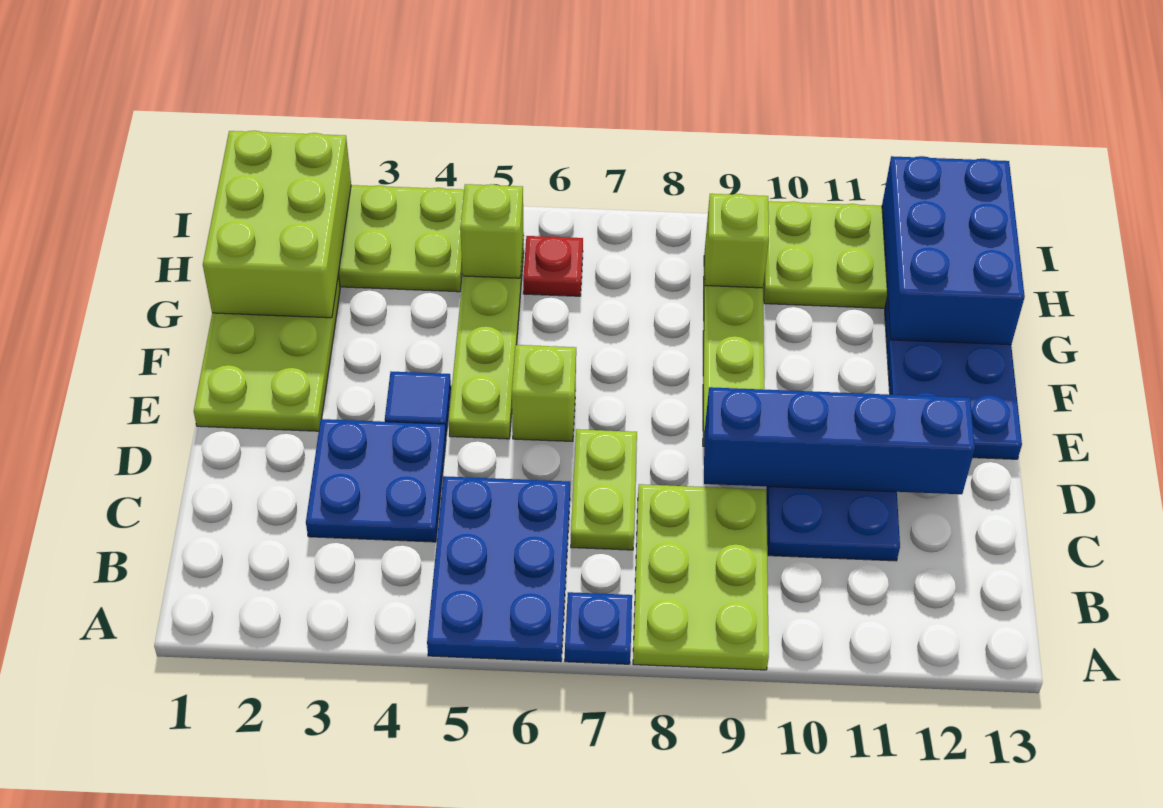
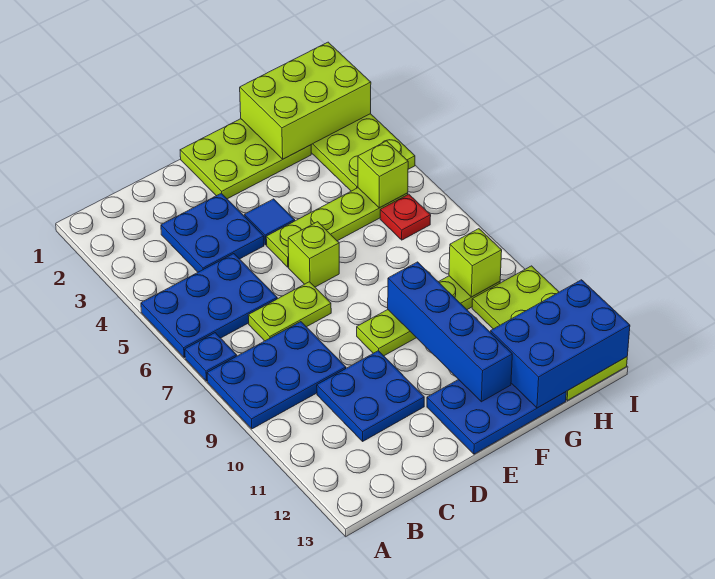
lime plate A8:C9 level 1 -> blue plate A8:C9 level 1
blue brick D9:D12 level 2 -> blue brick F9:F12 level 2

